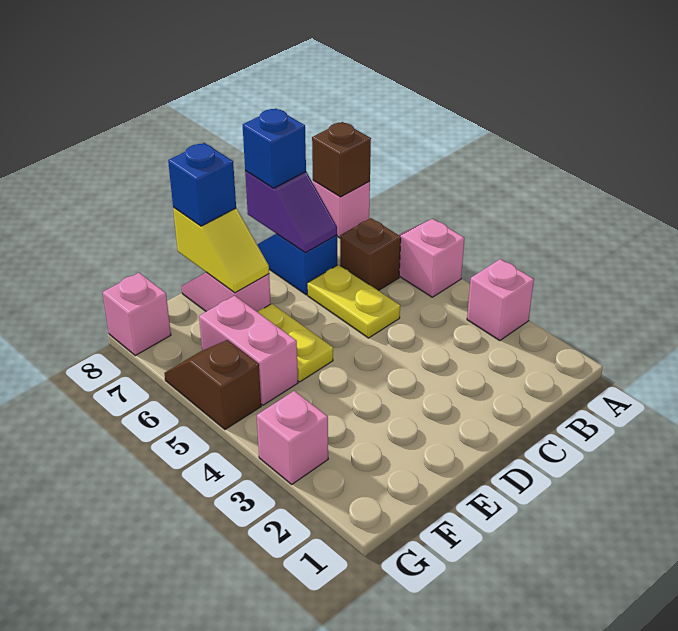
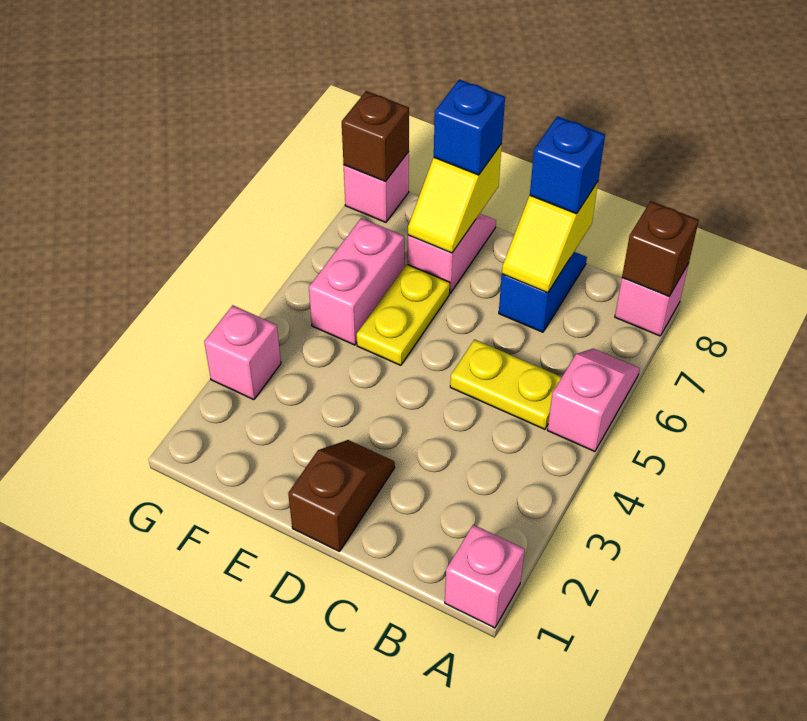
pink brick A3 level 1 -> pink brick A1 level 1
brown brick B6 level 1 -> brown brick G8 level 2
yellow plate C5:C6 level 1 -> yellow plate B5:C5 level 1
purple slope C7:C8 level 2 top 8 -> yellow slope C7:C8 level 2 top 8
brown slope G5:G6 level 1 top 5 -> brown slope D1:D2 level 1 top 1

